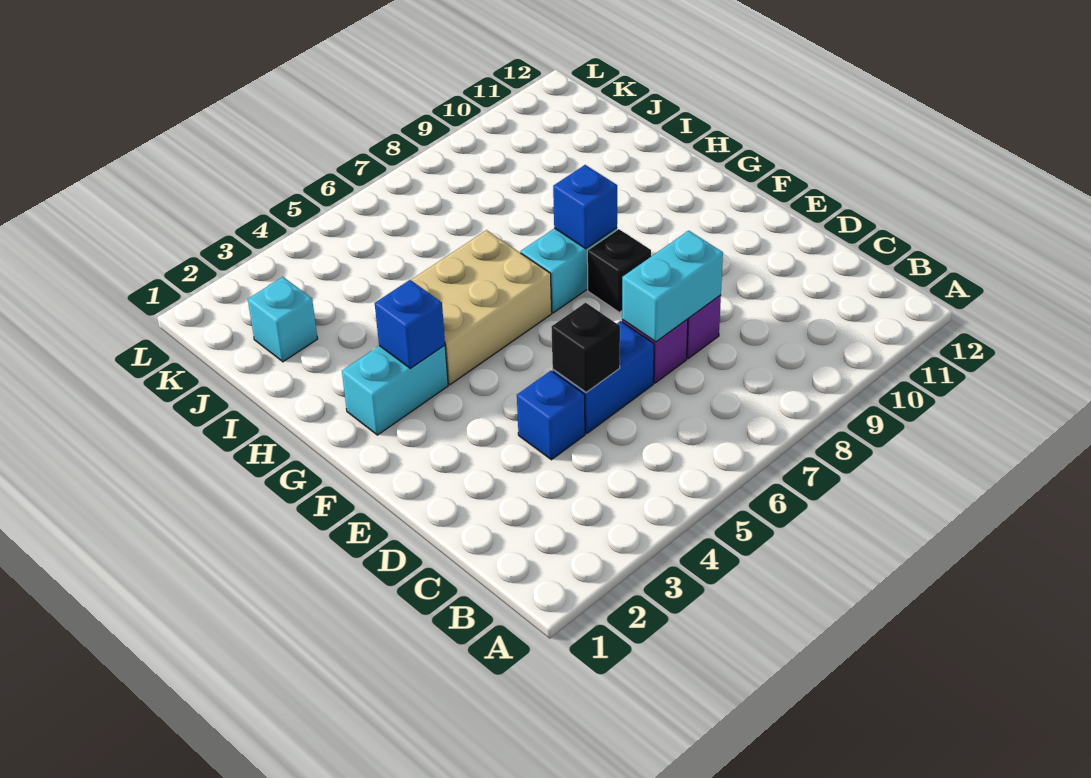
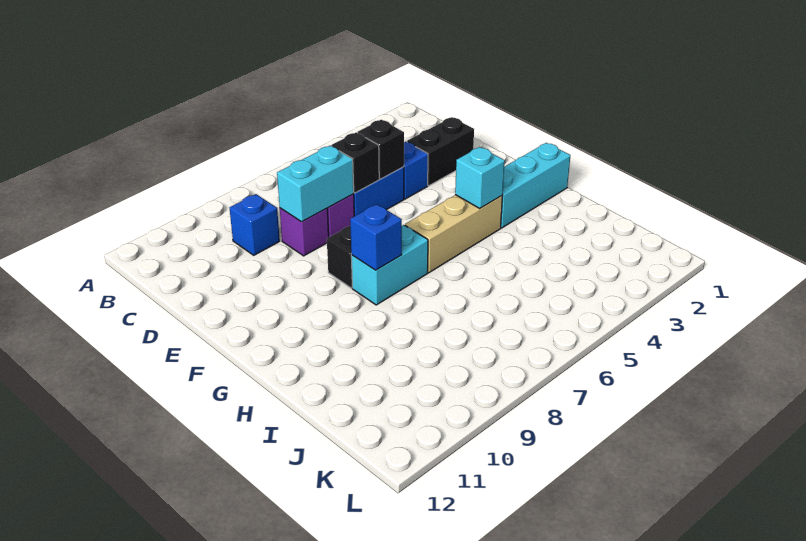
none -> black brick D2:D3 level 1
none -> black brick D6 level 2
cyan brick G2:G3 level 1 -> cyan brick G1:G3 level 1
blue brick G3 level 2 -> blue brick C9 level 1
tan brick G4:H6 level 1 -> tan brick G4:G6 level 1
cyan brick J2 level 1 -> cyan brick G4 level 2

